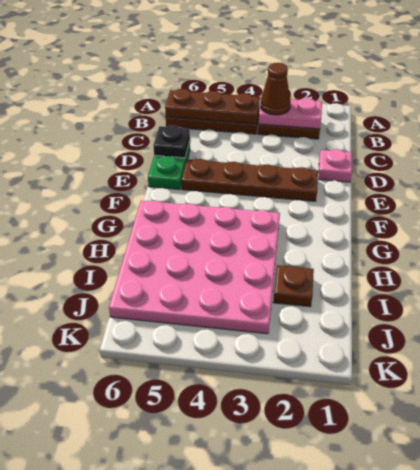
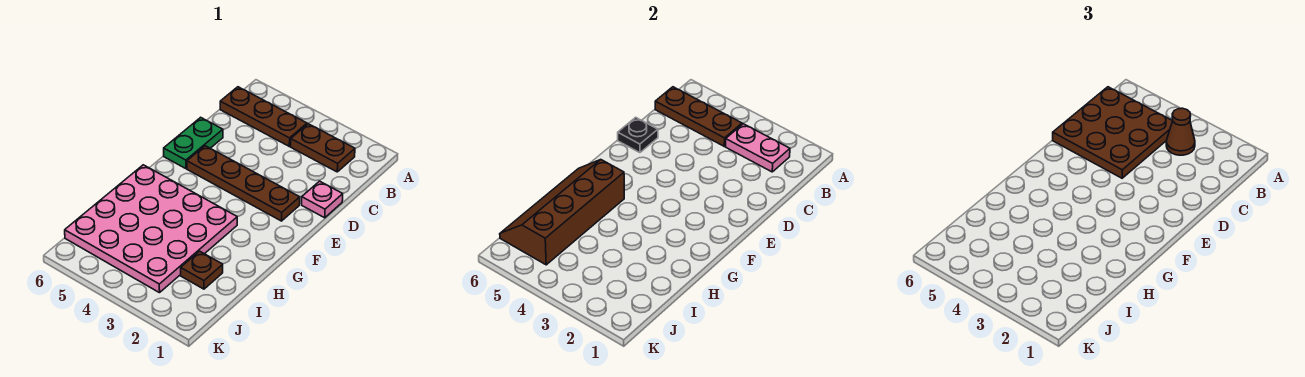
none -> brown plate B4:D6 level 3
none -> brown slope G5:J6 level 2 top 5

